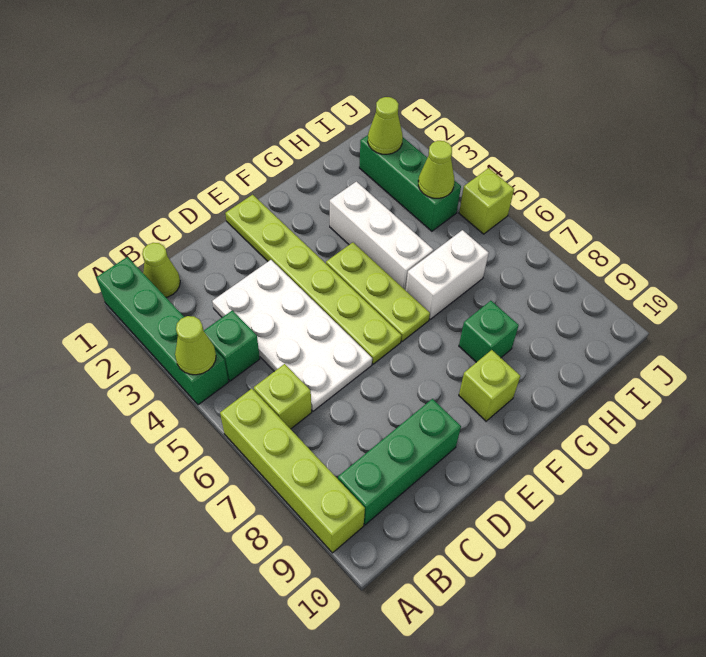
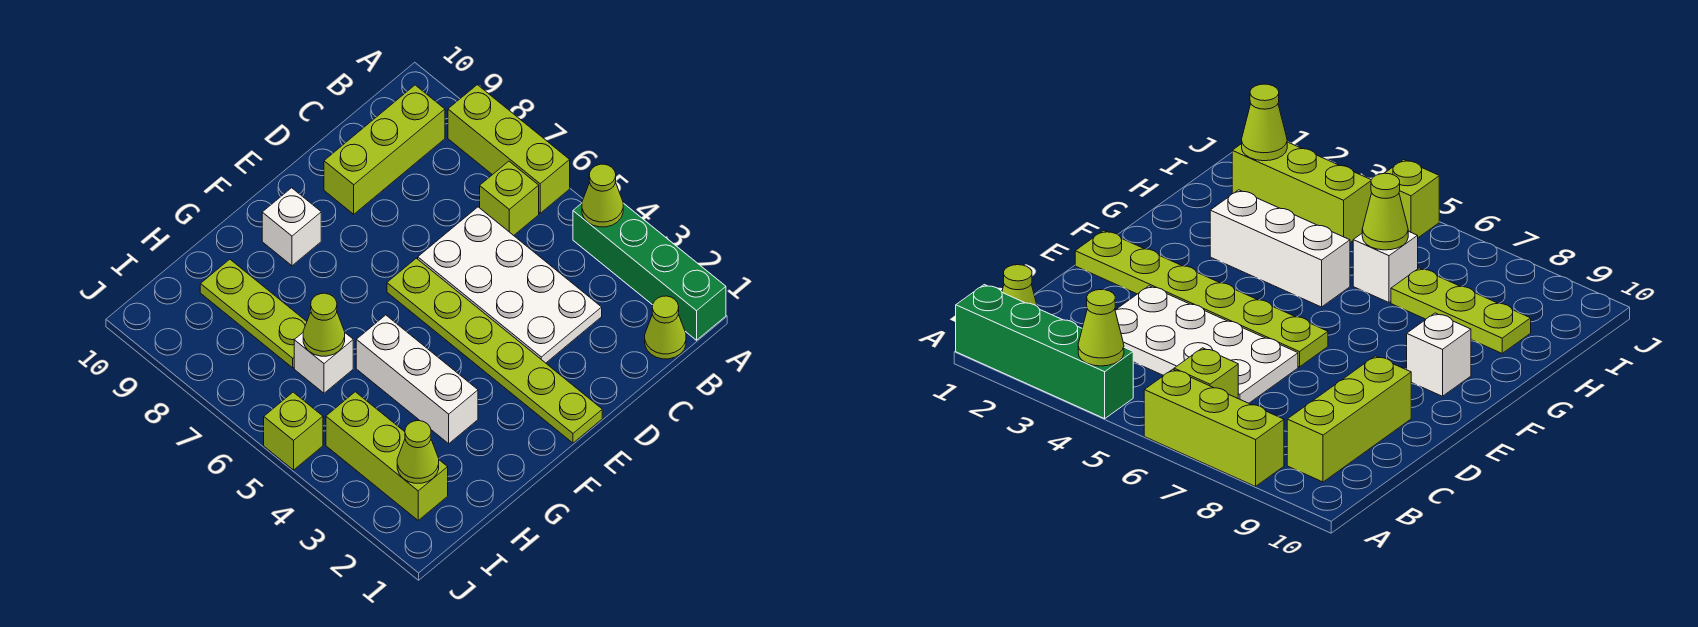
lime brick A6:A9 level 1 -> lime brick A6:A8 level 1
green brick B4 level 1 -> none
green brick B9:D9 level 1 -> lime brick B9:D9 level 1
lime plate F4:F6 level 1 -> lime plate H7:H9 level 1
lime brick F9 level 1 -> white brick F9 level 1
white brick G6:H6 level 1 -> white brick H6 level 1
green brick G8 level 1 -> none
green brick I2:I4 level 1 -> lime brick I2:I4 level 1
lime cone I4 level 2 -> lime cone H6 level 2

